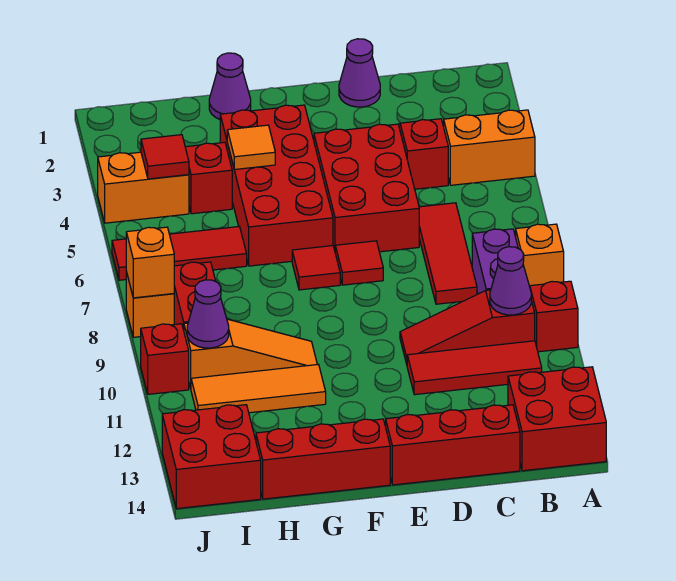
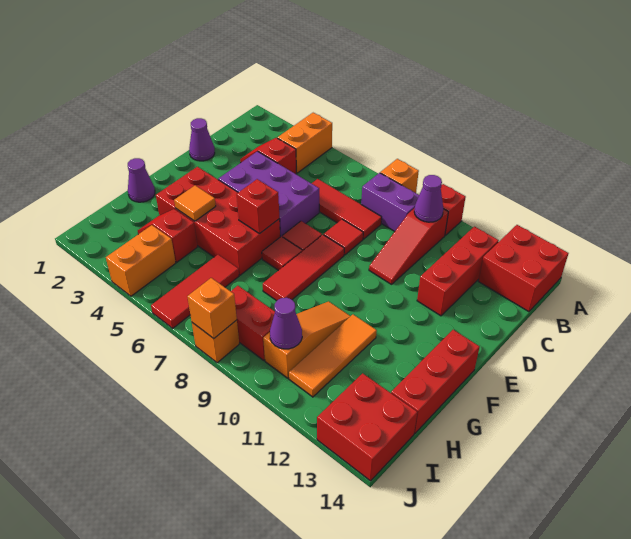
red tile B11:D11 level 1 -> red tile E8:G8 level 1
red brick C14:E14 level 1 -> red brick B12:D12 level 1
red brick D4:E6 level 1 -> purple brick D4:E6 level 1
red tile I4 level 2 -> red tile D8 level 1
red brick J10 level 1 -> red brick F6 level 2

